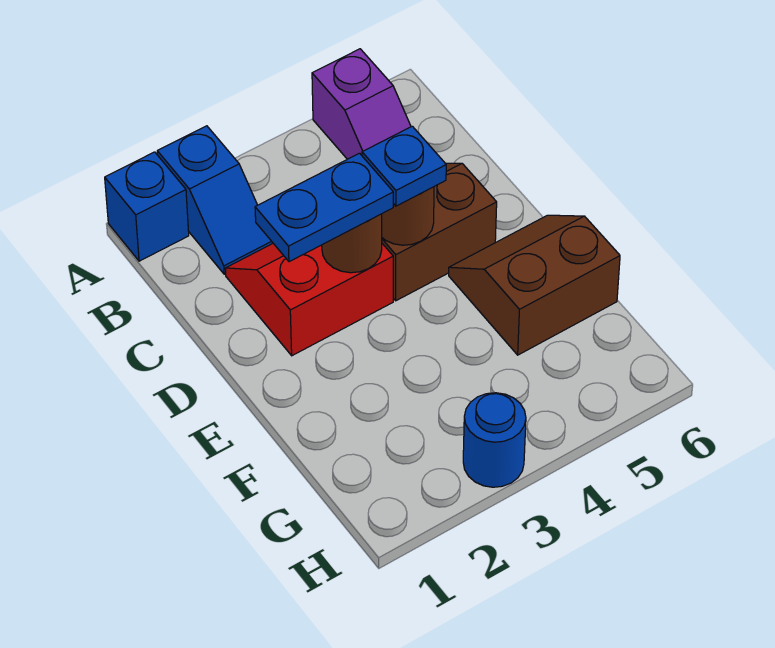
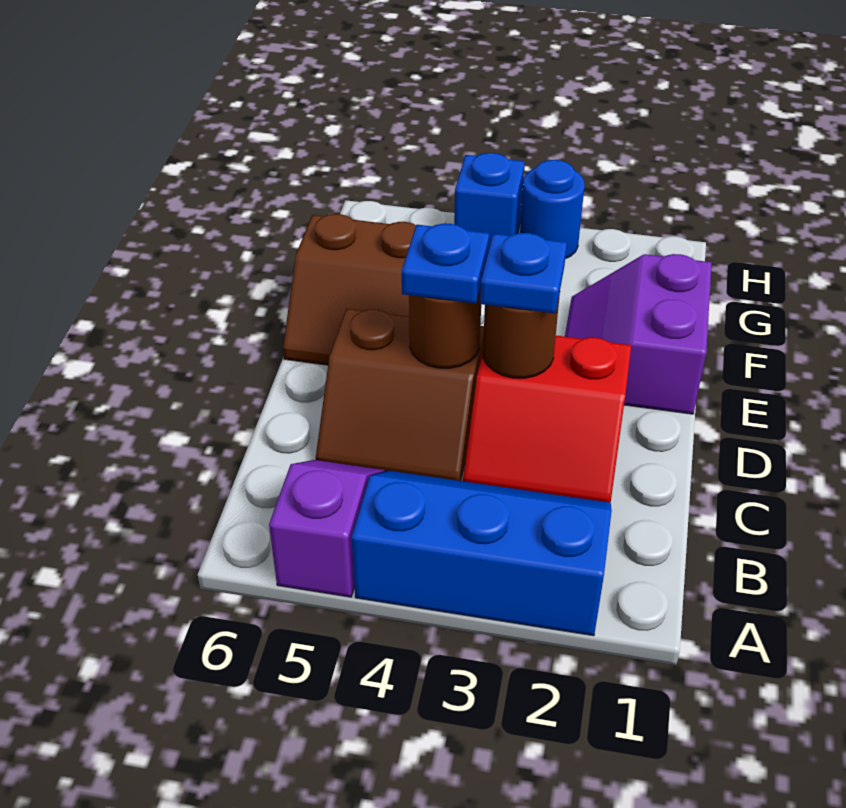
blue brick A1 level 1 -> blue brick H4 level 1
blue slope A2:B2 level 1 top A -> blue slope A2:B4 level 1 top A
blue plate D2:D3 level 3 -> blue plate D3 level 3
none -> purple slope E1:F2 level 1 top 1

